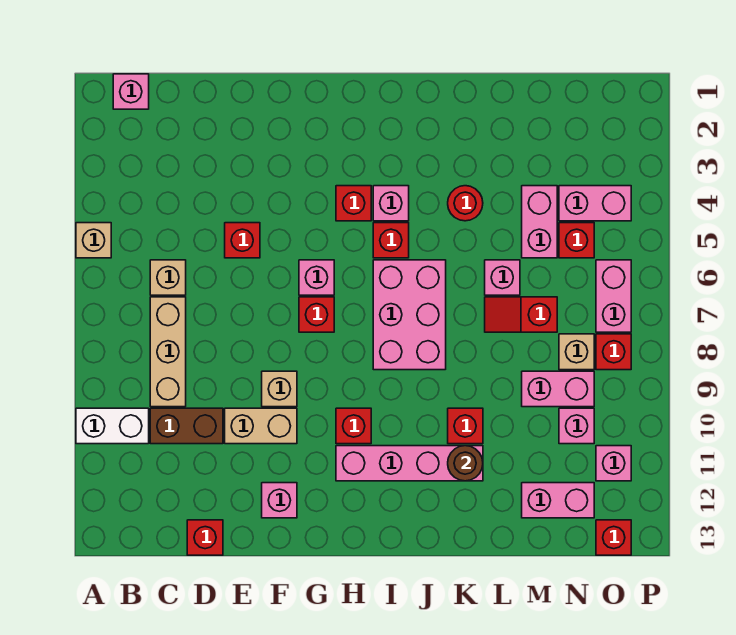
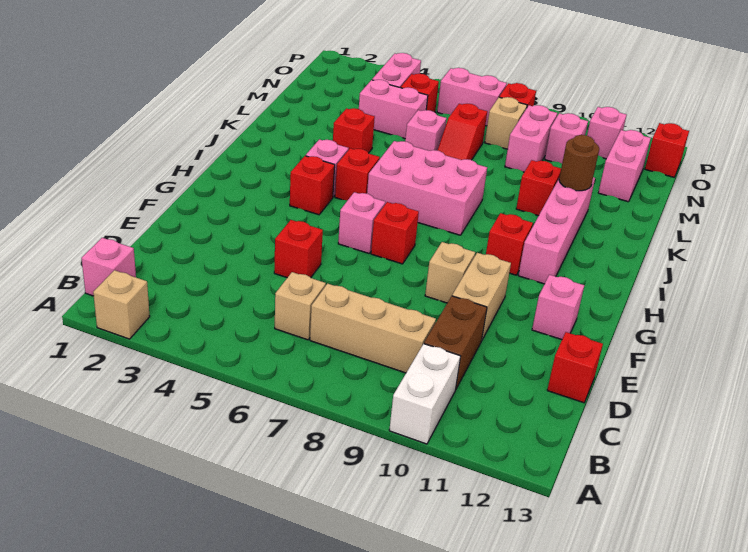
tan brick A5 level 1 -> tan brick A2 level 1
red round brick K4 level 1 -> red brick K4 level 1

